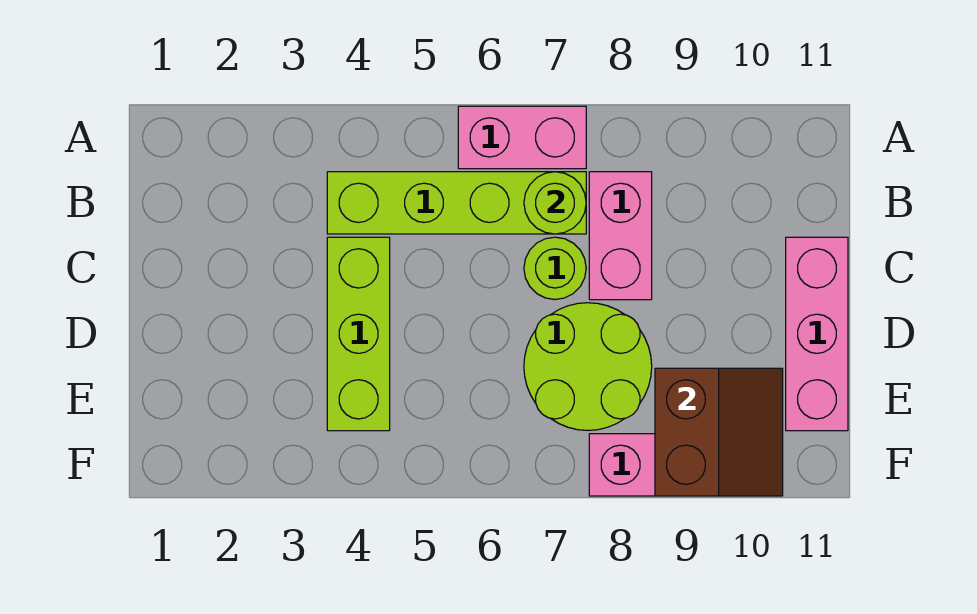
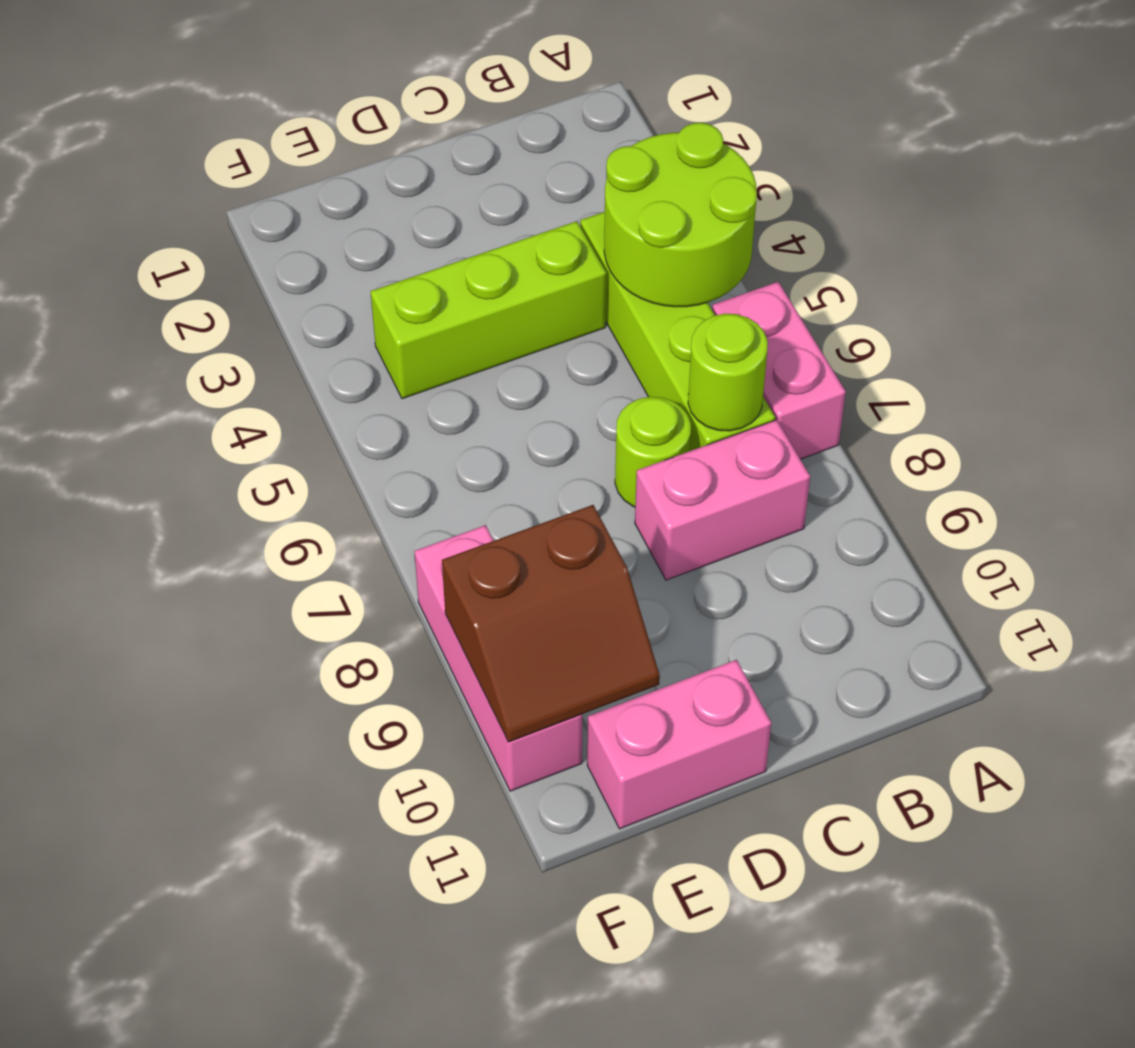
pink brick C11:E11 level 1 -> pink brick D11:E11 level 1
lime round brick D7:E8 level 1 -> lime round brick A4:B5 level 2

